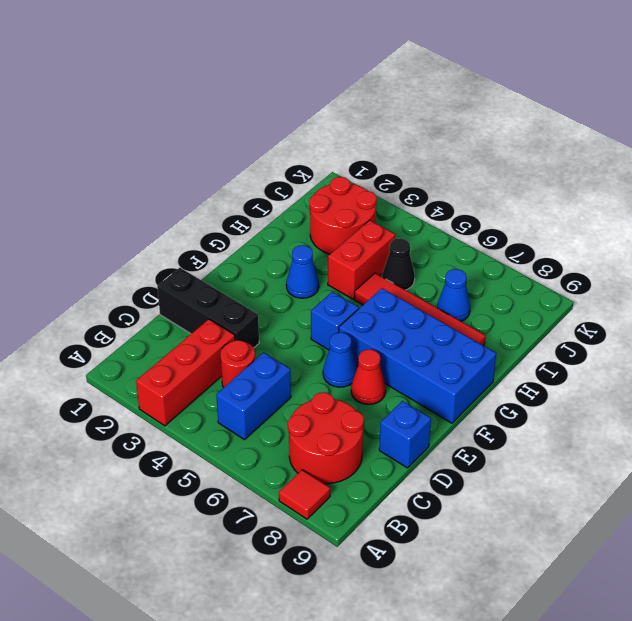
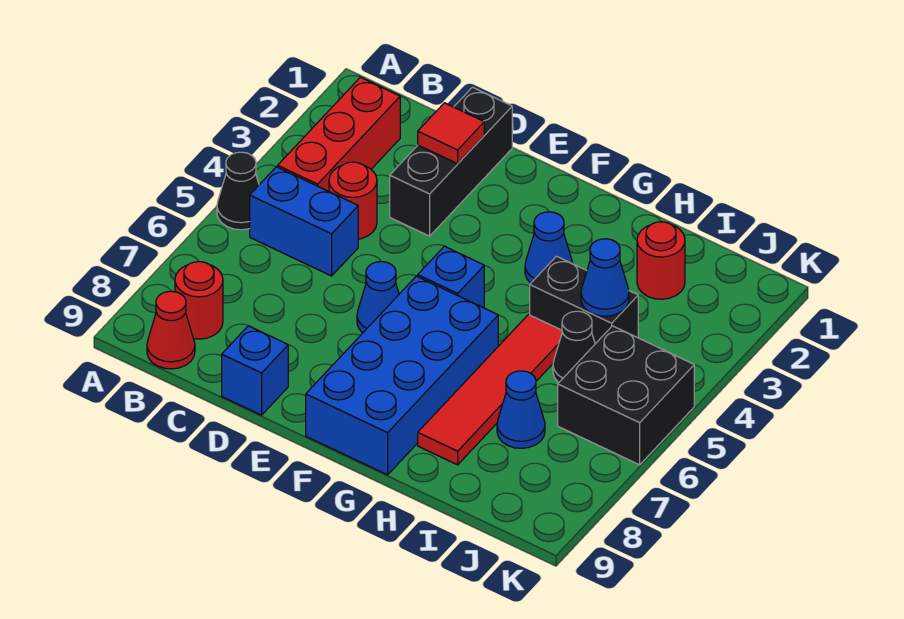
red brick A3:C3 level 1 -> red brick B2:B4 level 1
none -> black cone A5 level 1
red tile A8 level 1 -> red tile D2 level 2
red round brick B7:C8 level 1 -> red round brick B8 level 1
red cone E7 level 1 -> red cone B9 level 1
red brick H4:I4 level 1 -> black brick H4:I4 level 1
red round brick I2:J3 level 1 -> red round brick I2 level 1
none -> blue cone I4 level 2
none -> black brick J5:K6 level 1

